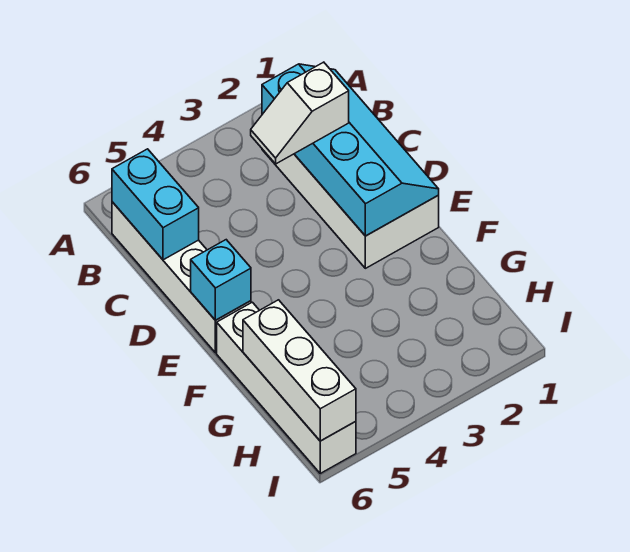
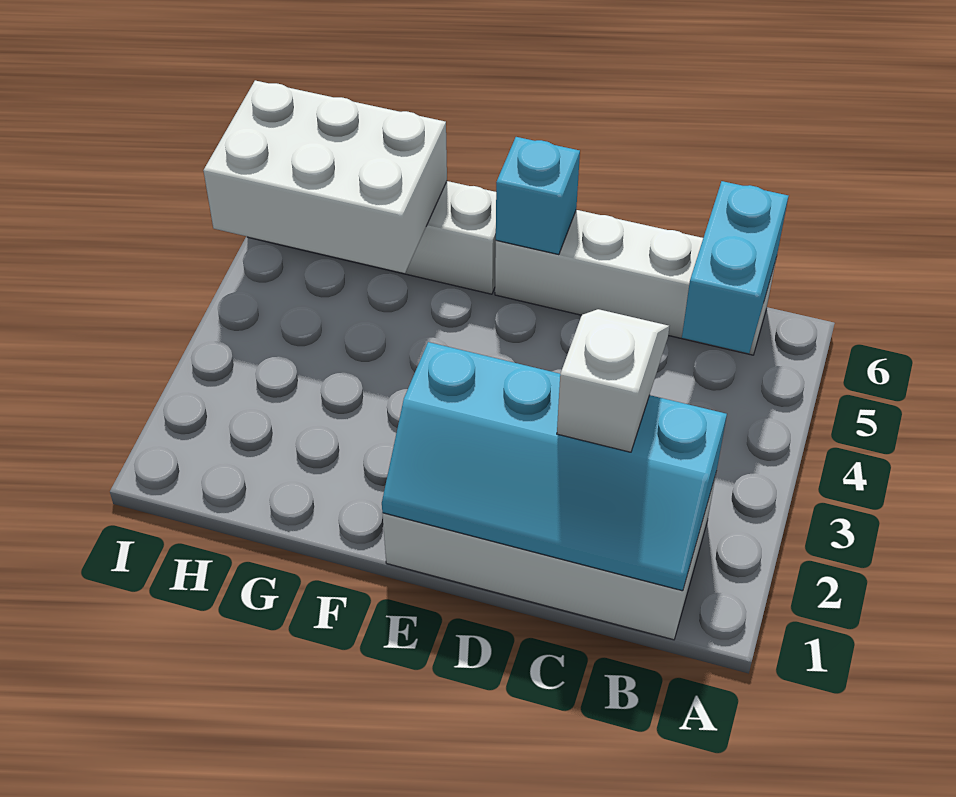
cyan brick B6:C6 level 2 -> cyan brick B5:B6 level 2
white brick G6:I6 level 2 -> white brick G5:I6 level 2

